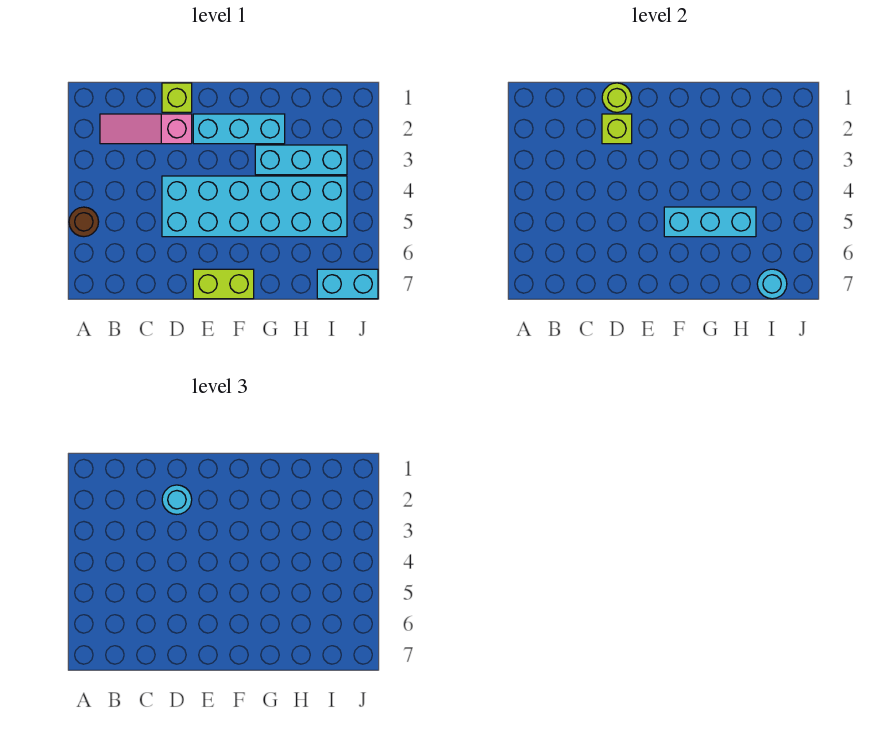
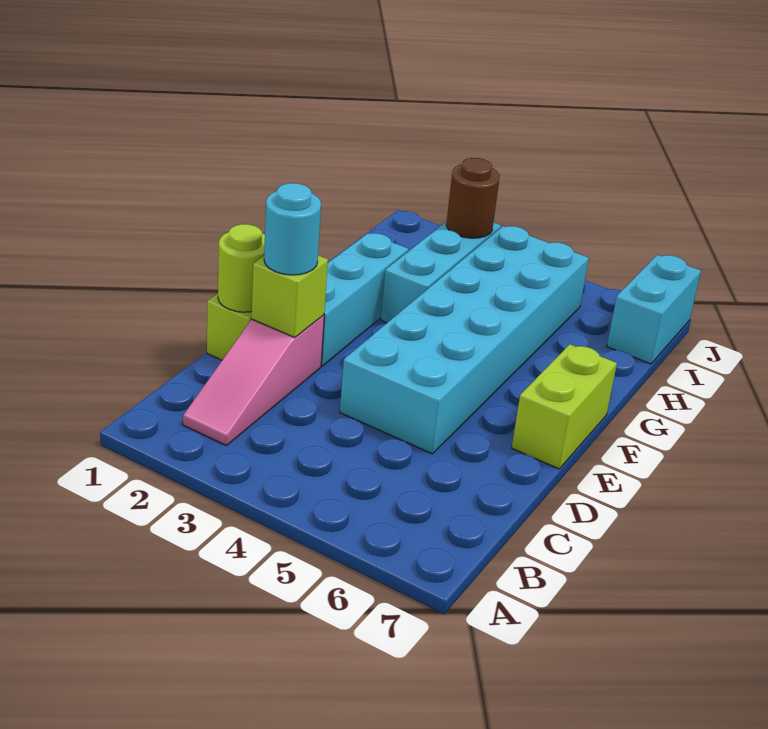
brown round brick A5 level 1 -> brown round brick I3 level 2
cyan brick F5:H5 level 2 -> none
cyan round brick I7 level 2 -> none

